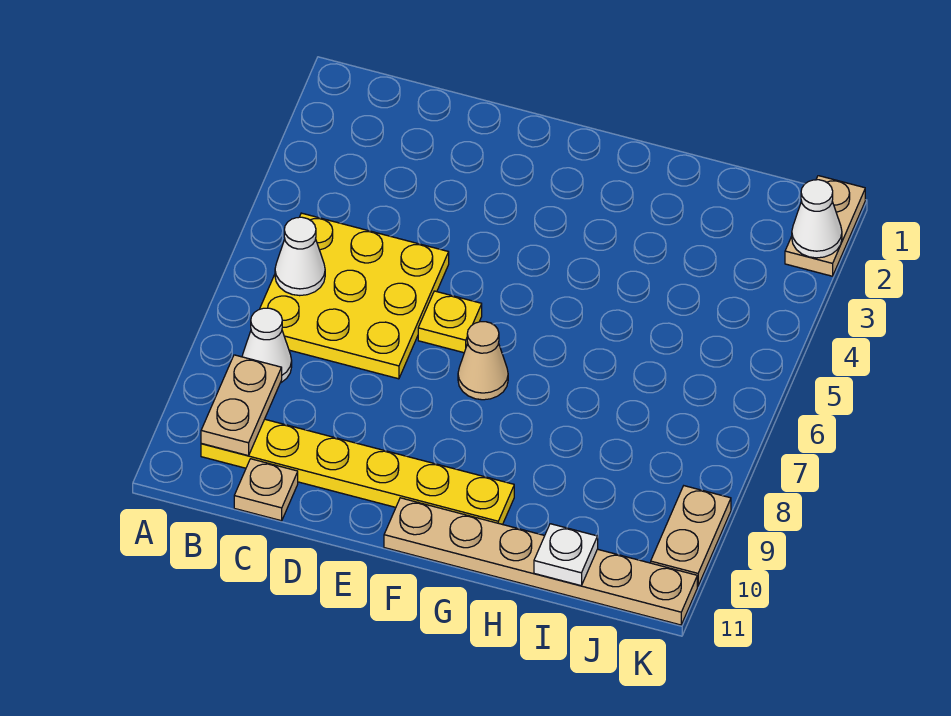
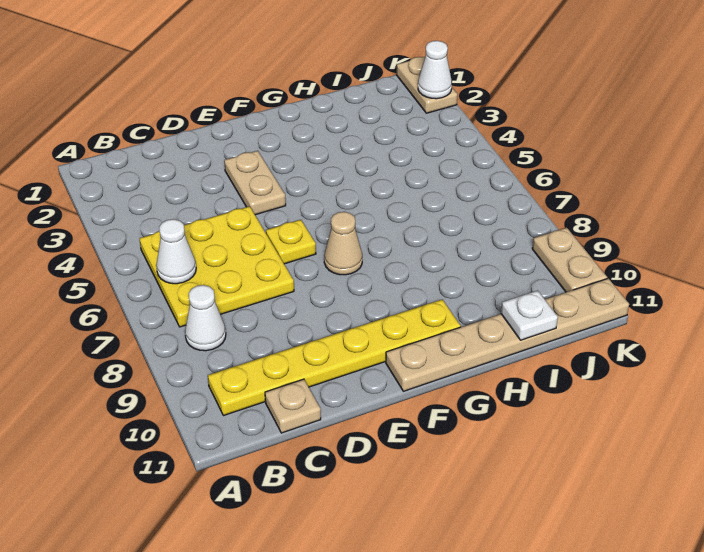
tan plate B9:B10 level 2 -> tan plate E3:E4 level 1

